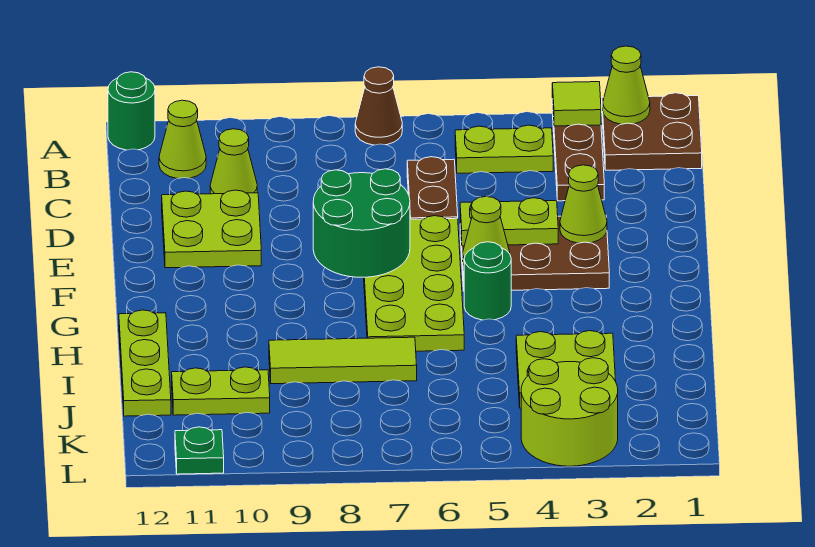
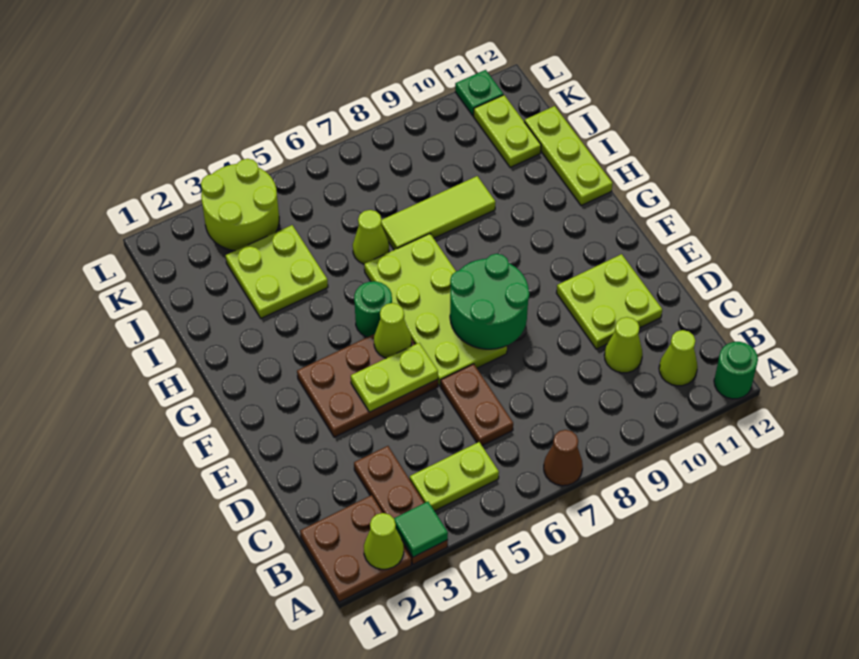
lime tile A3 level 2 -> green tile A3 level 2
lime cone E3 level 2 -> lime cone I6 level 1
lime plate J10:J11 level 1 -> lime plate J11:K11 level 1

